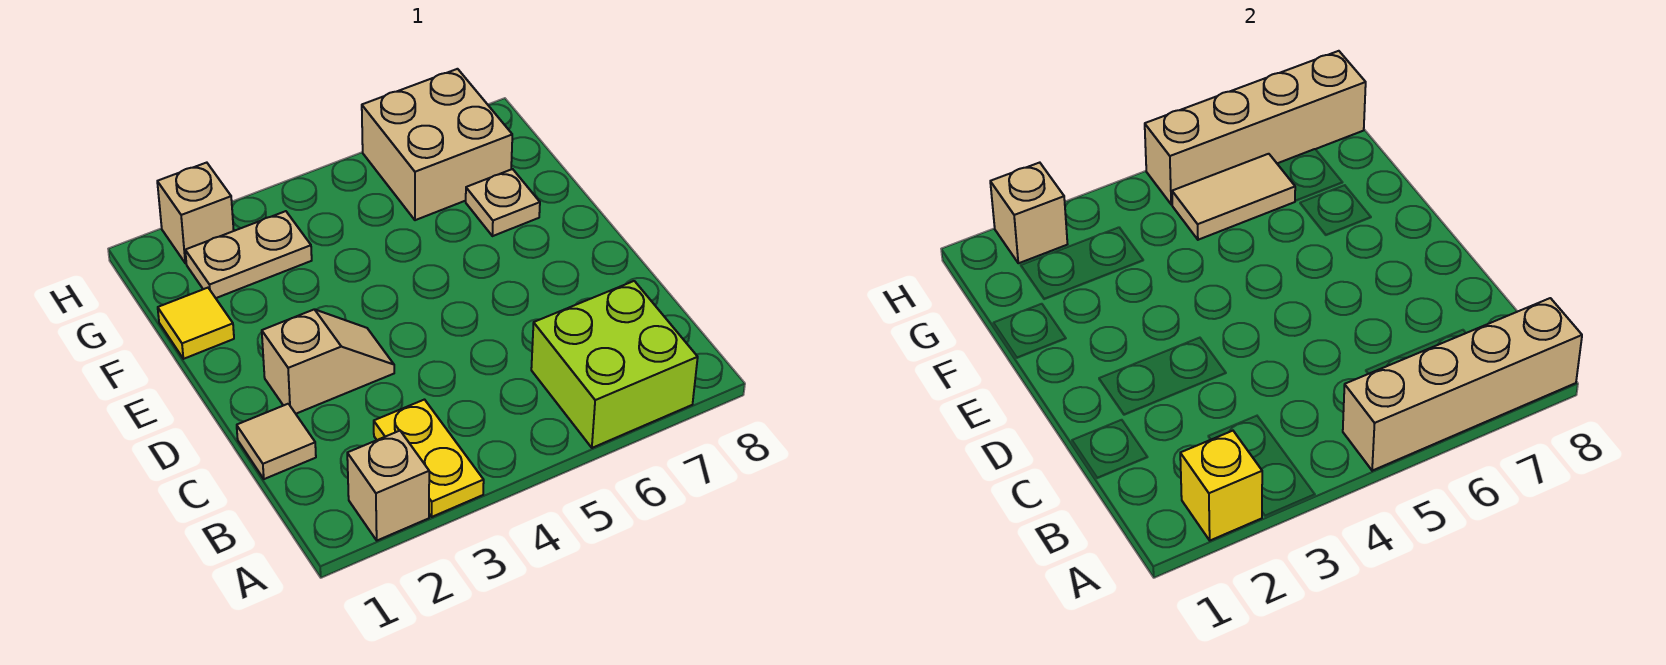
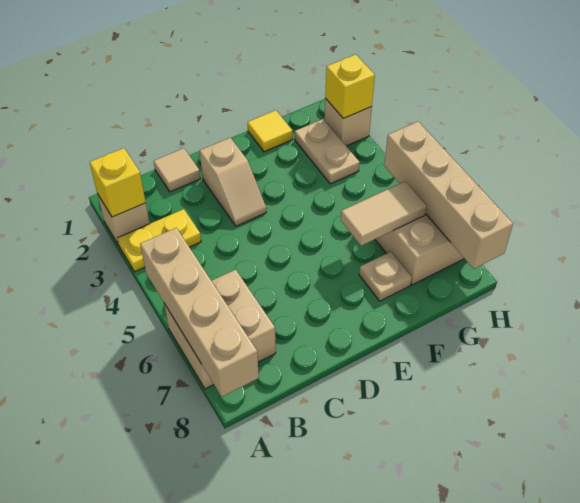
lime brick A6:B7 level 1 -> tan brick A6:B7 level 1
tan tile G5:G6 level 2 -> tan tile F6:G6 level 2
tan brick H2 level 2 -> yellow brick H2 level 2

